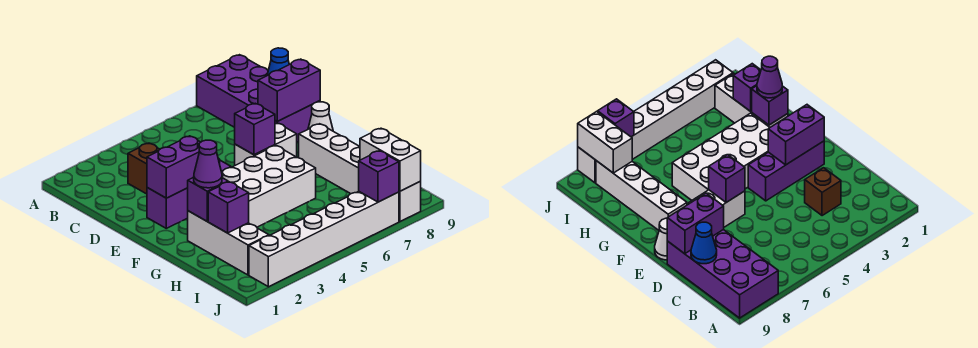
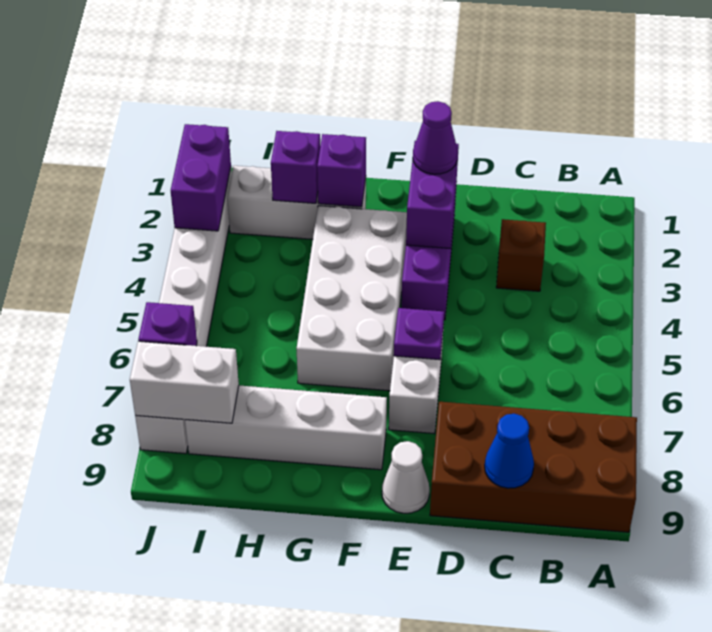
purple brick A8:D9 level 1 -> brown brick A8:D9 level 1
purple brick D8:D9 level 2 -> purple brick J2:J3 level 2
purple brick E6 level 2 -> purple plate E6 level 2
purple cone G2 level 3 -> purple cone E2 level 3

